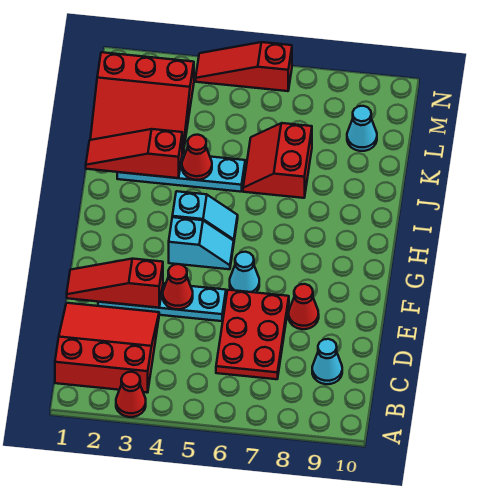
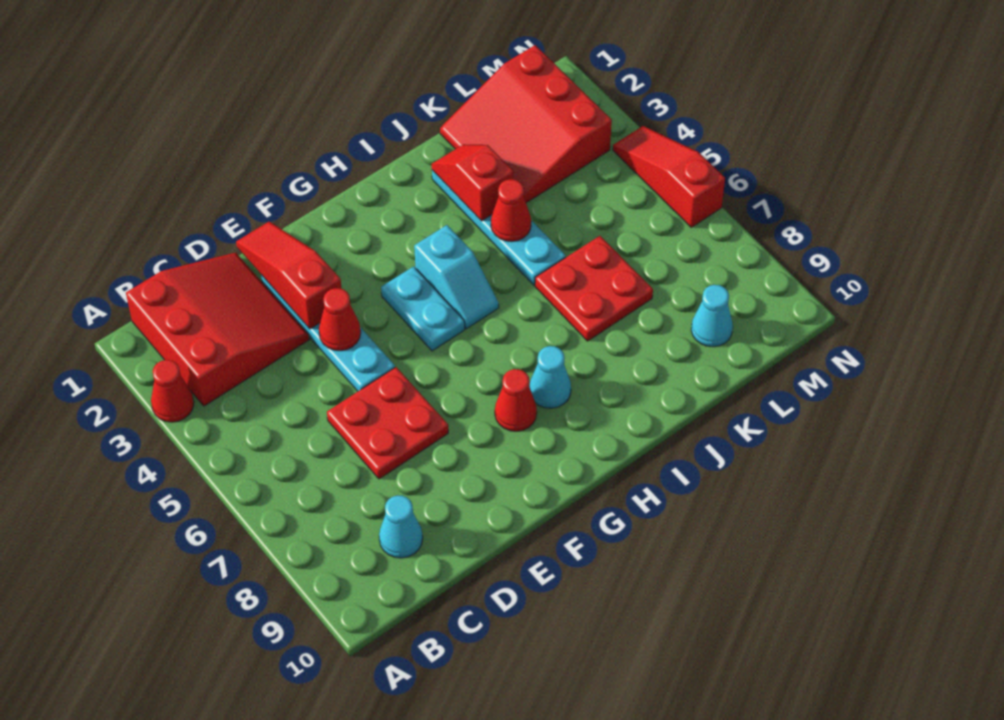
red plate C6:E7 level 1 -> red plate D6:E7 level 1
red cone E8 level 1 -> red cone G8 level 1
cyan cone F6 level 1 -> cyan cone H8 level 1
cyan slope G4:G5 level 1 top 4 -> cyan plate G4:G5 level 1
red slope J1:J3 level 2 top 3 -> red slope J2:J3 level 2 top 3
red slope J6:K7 level 1 top 7 -> red plate J6:K7 level 1

